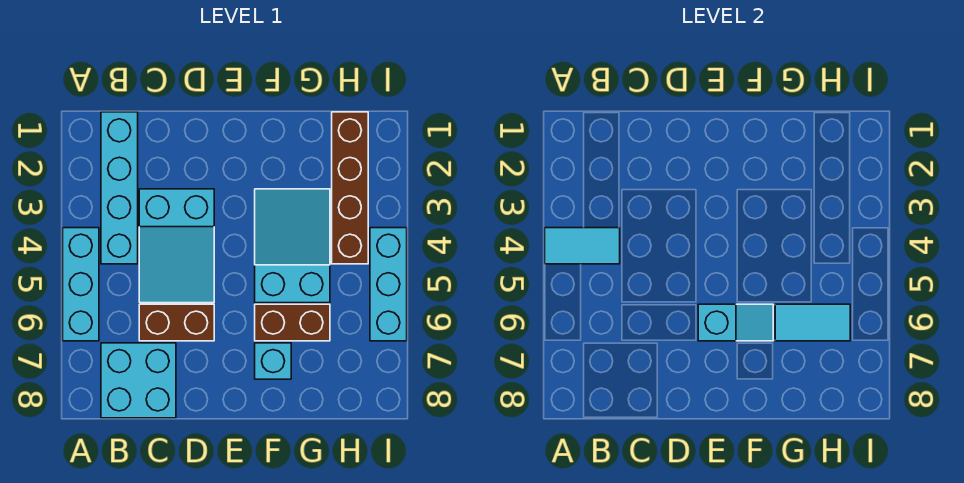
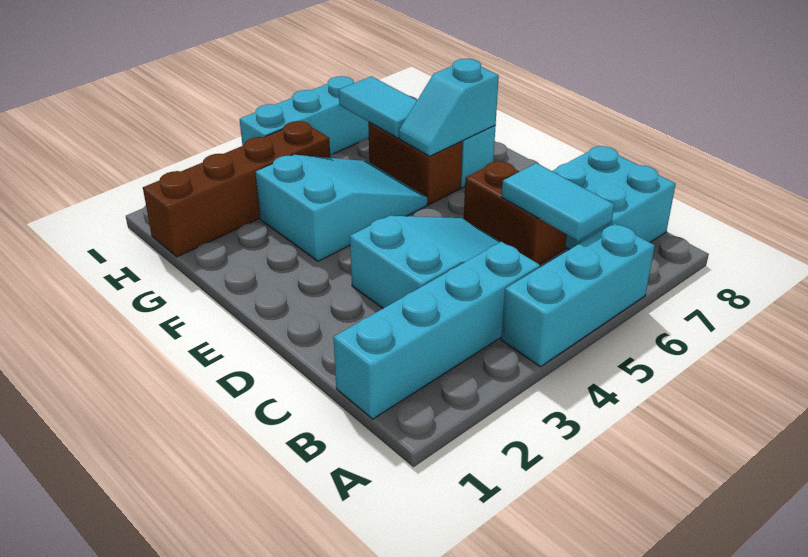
cyan tile A4:B4 level 2 -> cyan tile B6:C6 level 2
cyan slope E6:F6 level 2 top E -> cyan slope F6:F7 level 2 top 7
cyan slope F3:G5 level 1 top 5 -> cyan slope F3:G5 level 1 top 3

